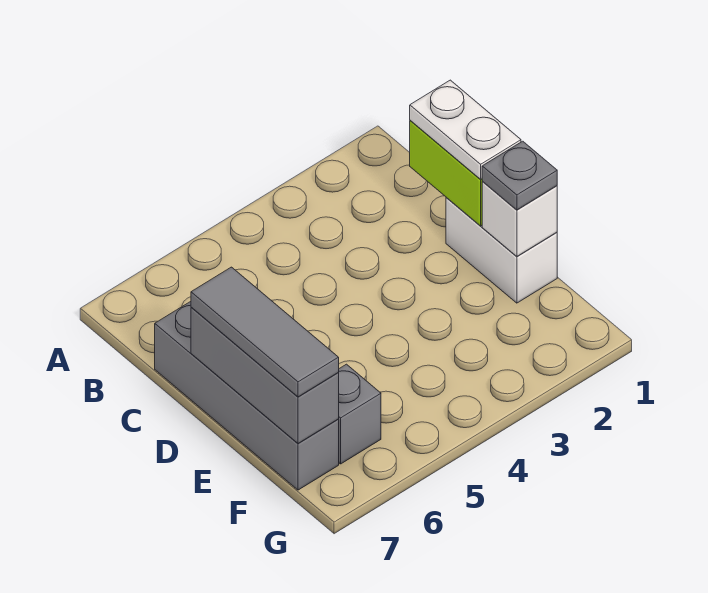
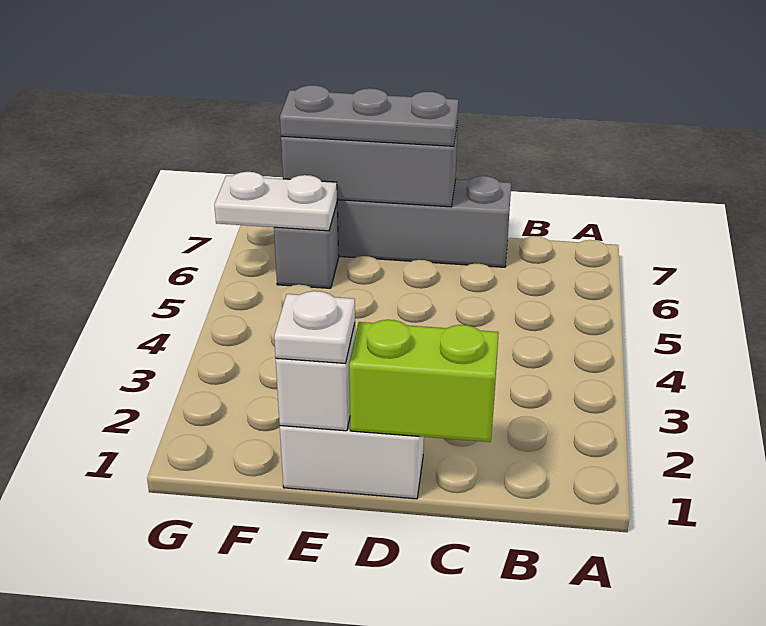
white plate C1:D1 level 3 -> white plate F6:G6 level 2
grey tile D7:F7 level 3 -> grey plate D7:F7 level 3
grey plate E1 level 3 -> white plate E1 level 3

